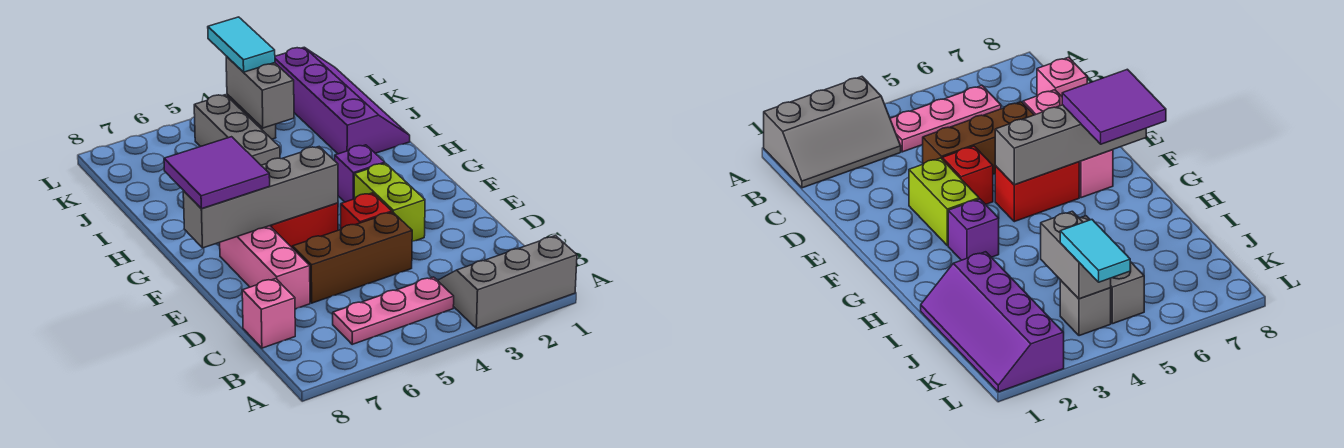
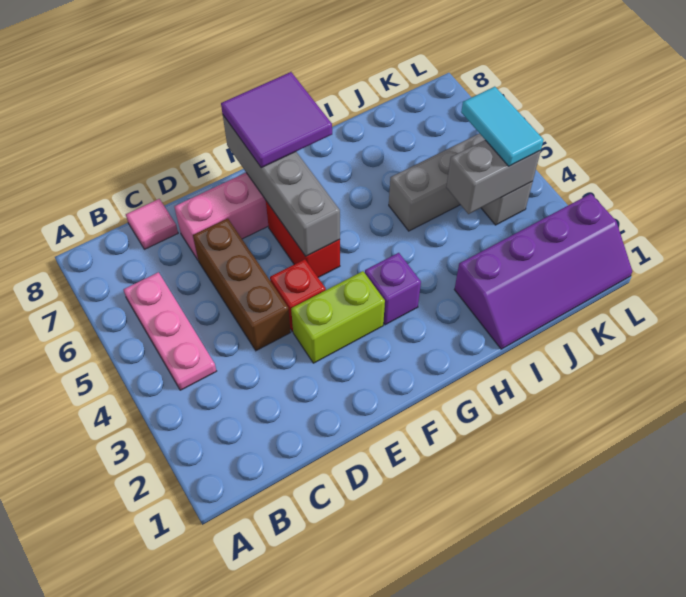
grey slope A1:B3 level 1 top A -> none
pink brick C8 level 1 -> pink tile C8 level 1
cyan tile K4:L4 level 3 -> cyan tile K4:K5 level 3

